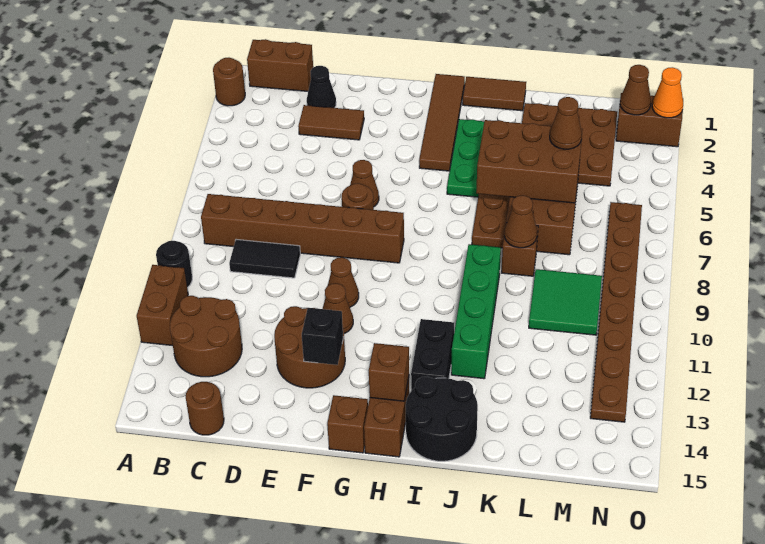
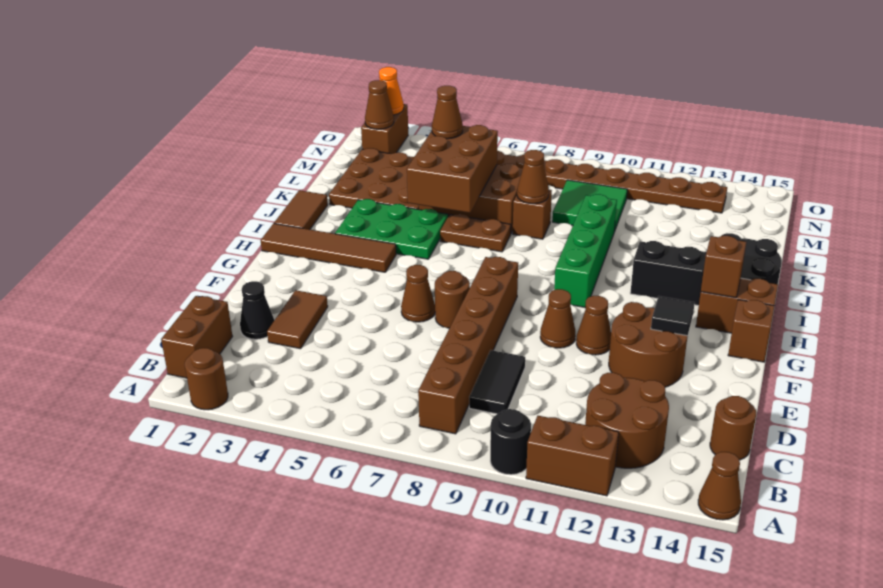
none -> brown cone A15 level 1
black brick F13 level 2 -> black tile F13 level 2
green brick J9:J12 level 1 -> green brick H10:K10 level 1

